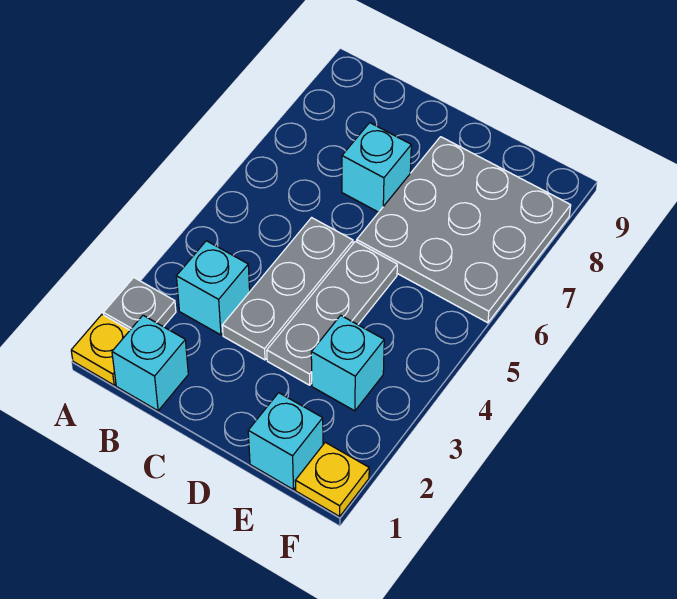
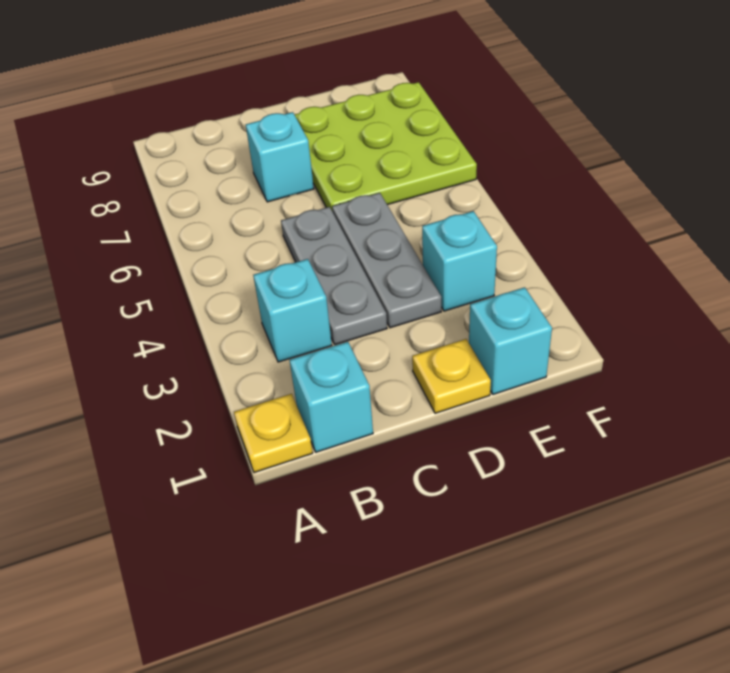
grey plate A2 level 1 -> none
grey plate D6:F8 level 1 -> lime plate D6:F8 level 1
yellow plate F1 level 1 -> yellow plate D1 level 1

